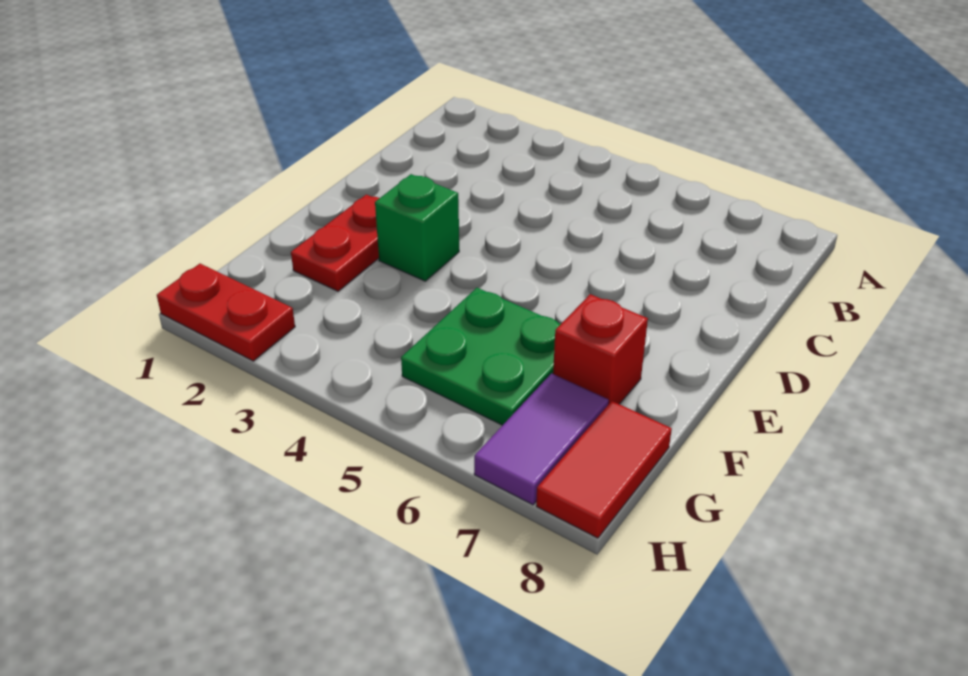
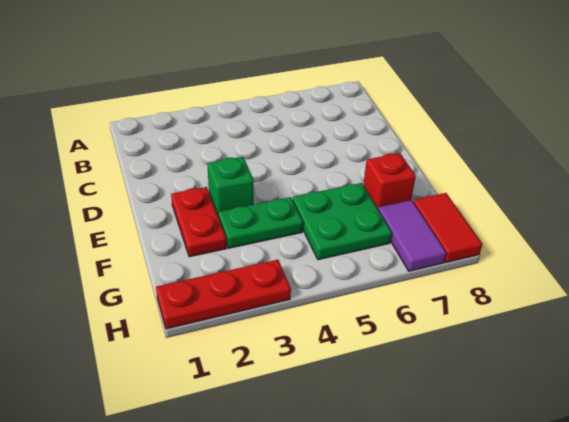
none -> green plate F3:F4 level 1
red plate H1:H2 level 1 -> red plate H1:H3 level 1

